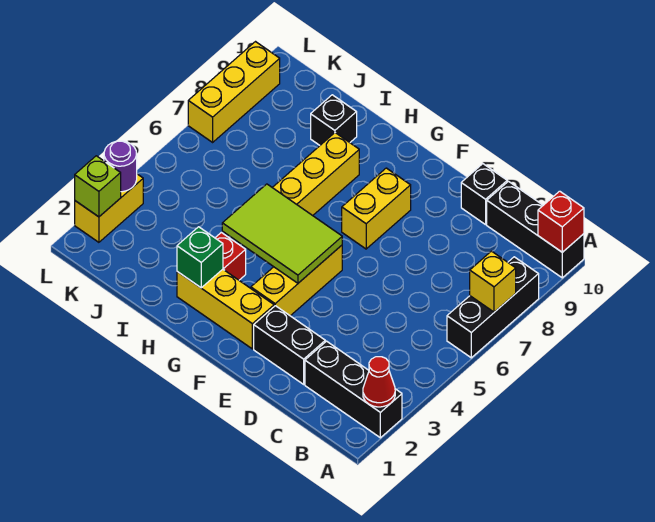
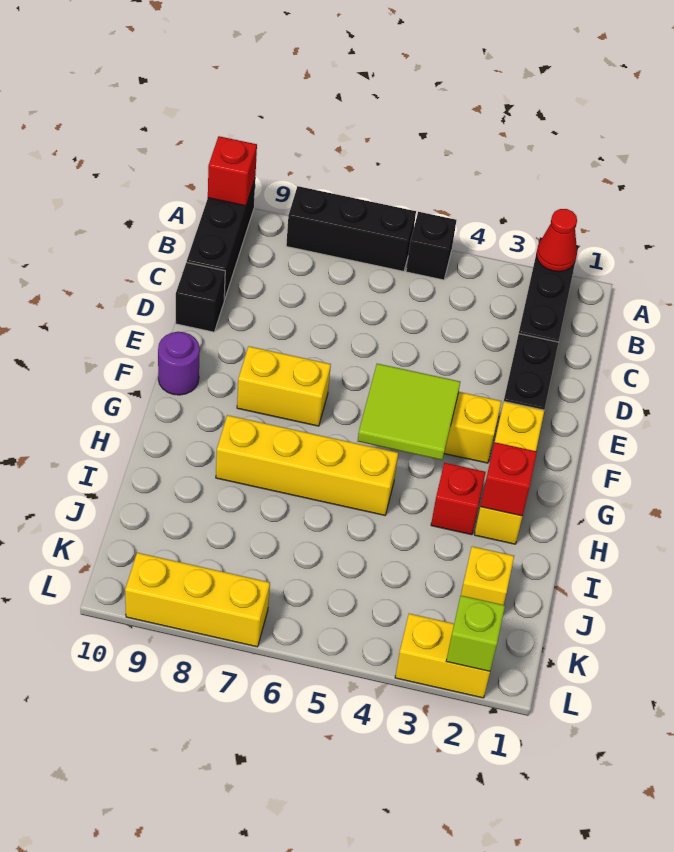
yellow brick A7 level 2 -> yellow brick J2 level 1
lime tile F4:H5 level 2 -> lime tile F4:G5 level 2
green brick H2 level 2 -> red brick H2 level 2
black brick I9 level 1 -> black brick A5 level 1
purple round brick L3 level 2 -> purple round brick F10 level 1

